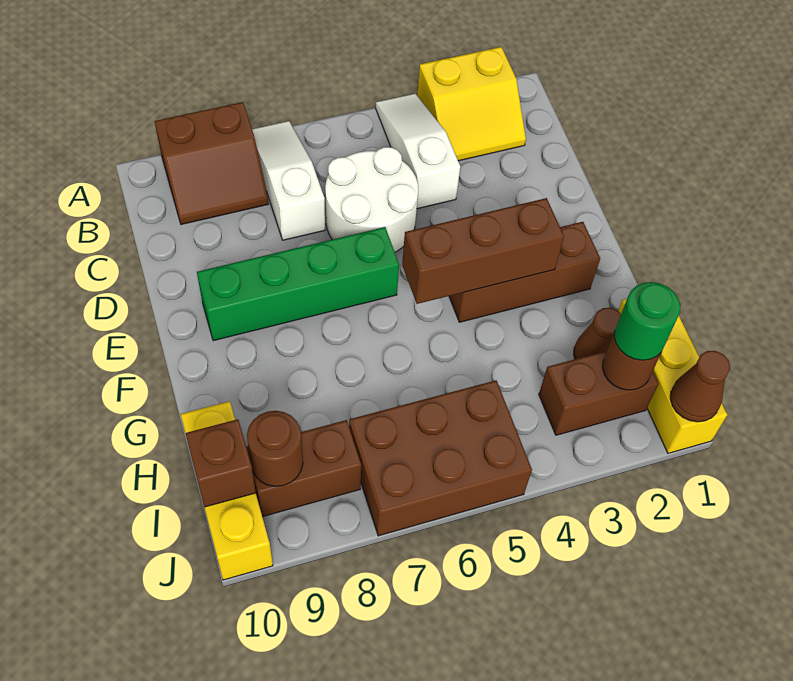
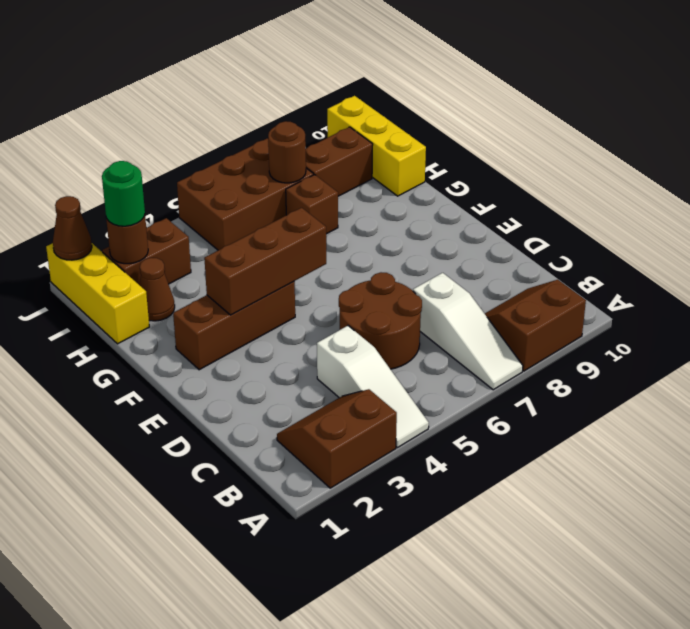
yellow slope A2:B3 level 1 top A -> brown slope A2:B3 level 1 top A
white round brick C5:D6 level 1 -> brown round brick C5:D6 level 1
green brick E6:E9 level 1 -> none
brown round brick I9 level 2 -> brown round brick I7 level 2
brown brick I10 level 2 -> brown brick H7 level 1

